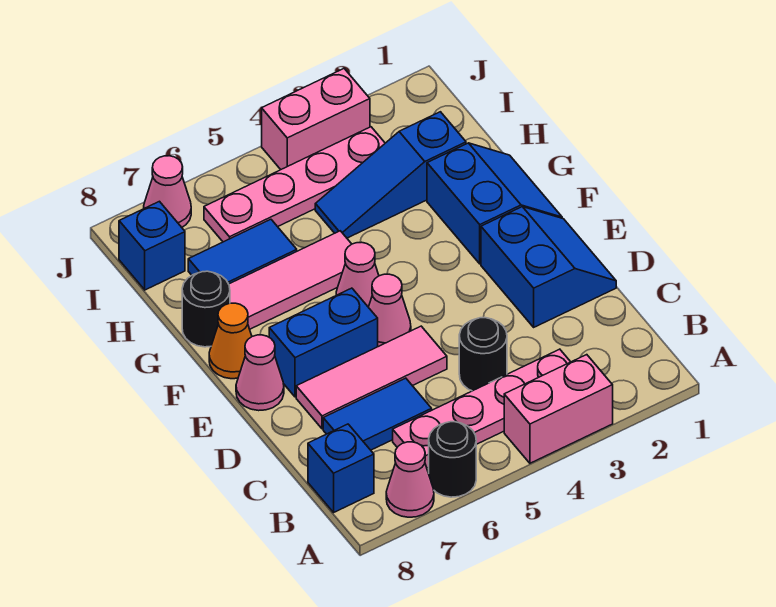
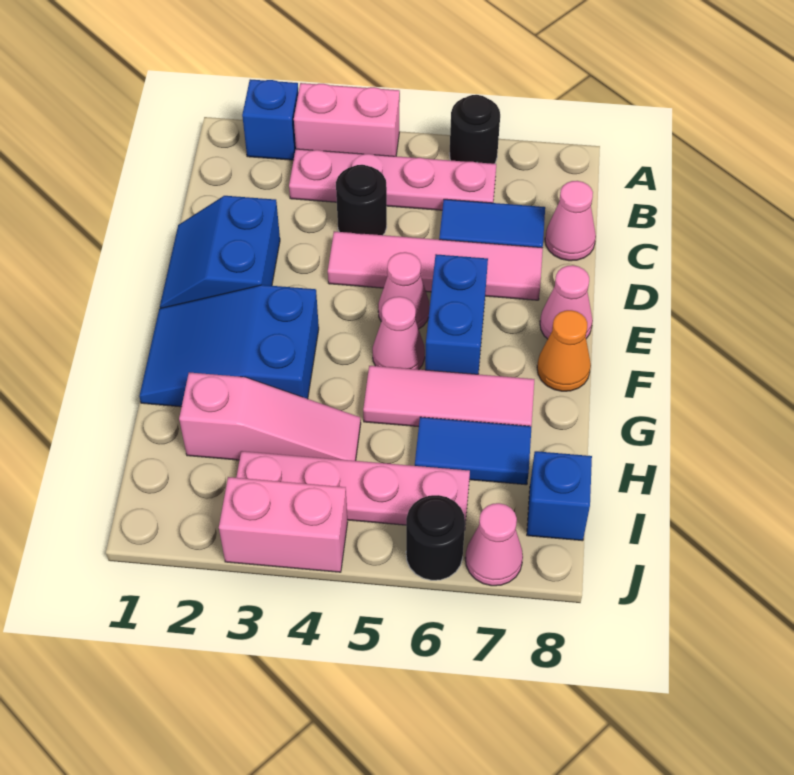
pink cone A7 level 1 -> pink cone C8 level 1
blue brick B8 level 1 -> blue brick A2 level 1
pink tile D5:D7 level 1 -> pink tile D4:D7 level 1
blue brick E6:E7 level 1 -> blue brick E6:F6 level 1
blue slope F1:G2 level 1 top 2 -> blue slope F1:G3 level 1 top 3
black round brick G8 level 1 -> black round brick J6 level 1
blue slope H2:H4 level 1 top 2 -> pink slope H2:H4 level 1 top 2

